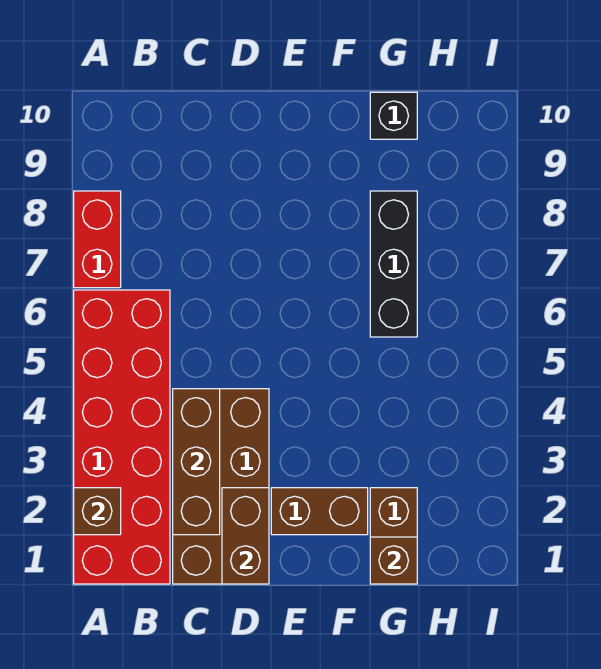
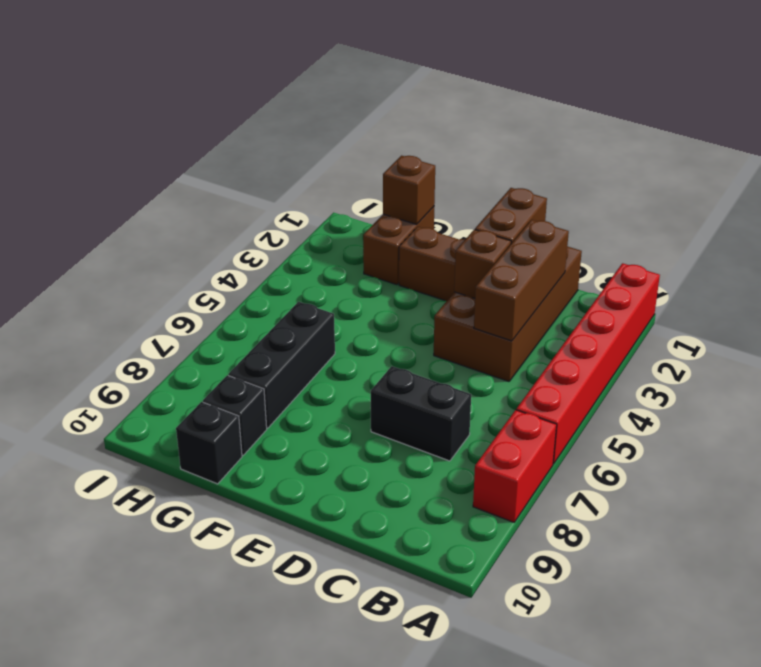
red brick A1:B6 level 1 -> red brick A1:A6 level 1
brown brick A2 level 2 -> brown brick D3 level 2
none -> black brick C7:D7 level 1
none -> black brick G9 level 1

